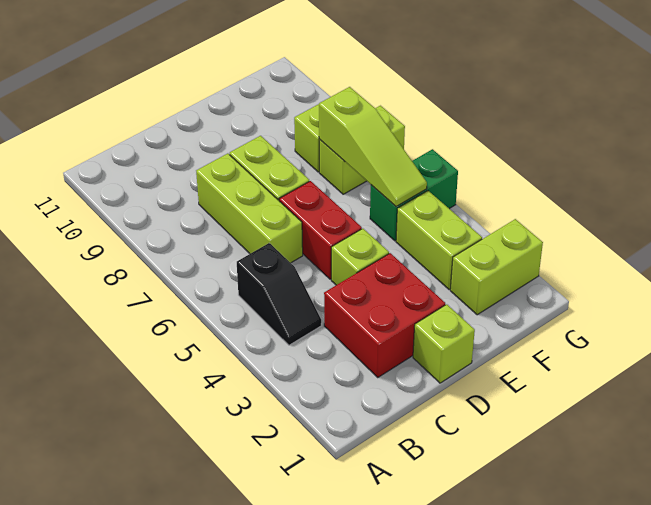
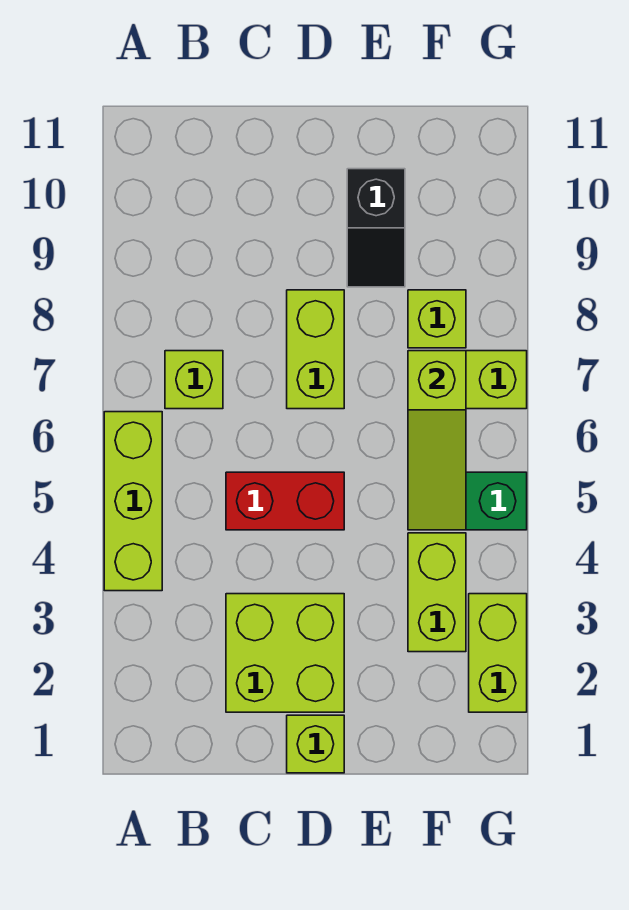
black slope B4:B5 level 1 top 5 -> black slope E9:E10 level 1 top 10
red brick C2:D3 level 1 -> lime brick C2:D3 level 1
lime brick C6:C8 level 1 -> lime brick A4:A6 level 1
lime brick D4 level 1 -> lime brick B7 level 1
red brick D5:D6 level 1 -> red brick C5:D5 level 1
lime brick F2:G2 level 1 -> lime brick G2:G3 level 1

